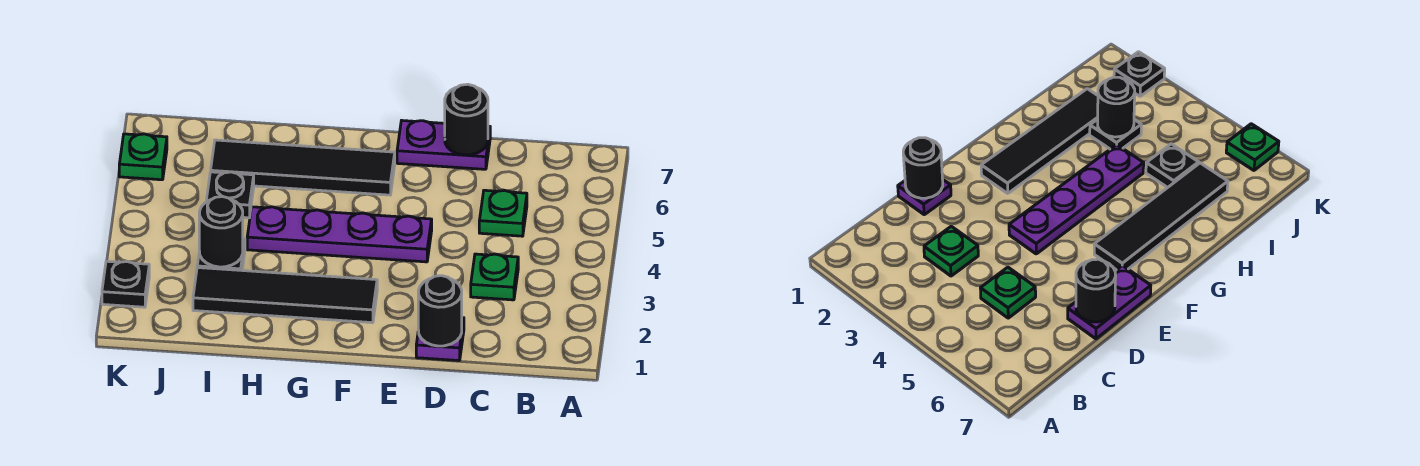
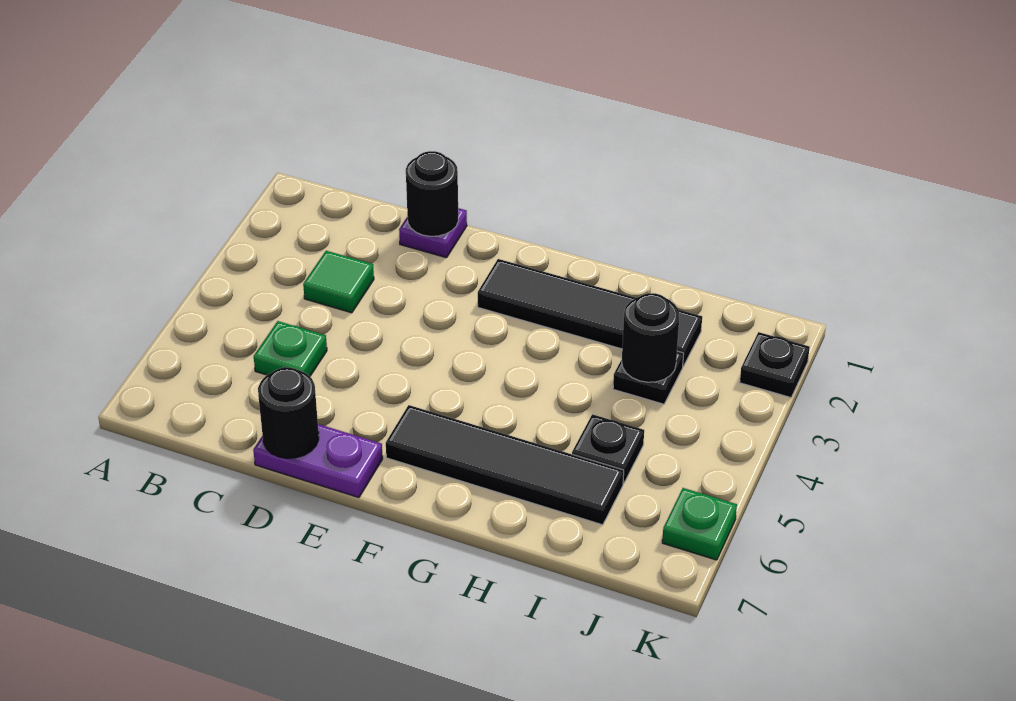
green plate C3 level 1 -> green tile C3 level 1
purple plate E4:H4 level 1 -> none

